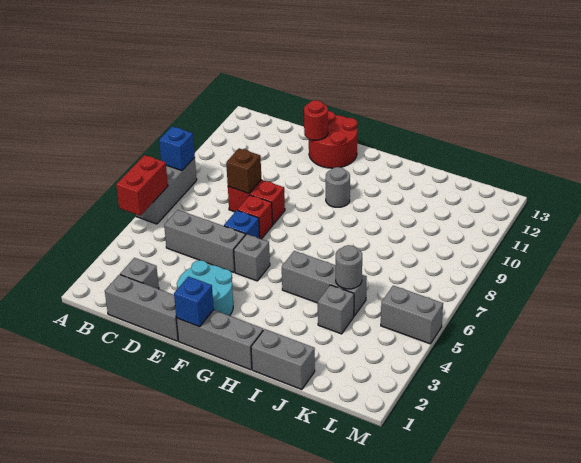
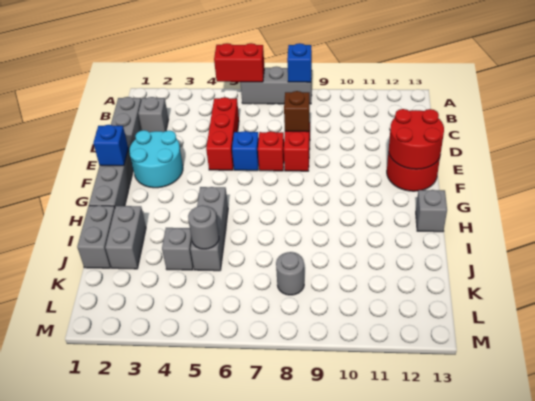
grey brick C5:E5 level 1 -> red brick C5:E5 level 1
red round brick E12 level 2 -> red round brick E12:F13 level 2
grey brick F5 level 1 -> grey brick H13 level 1
grey round brick G10 level 1 -> grey round brick K8 level 1
grey brick L5:M5 level 1 -> grey brick I2:J2 level 1

